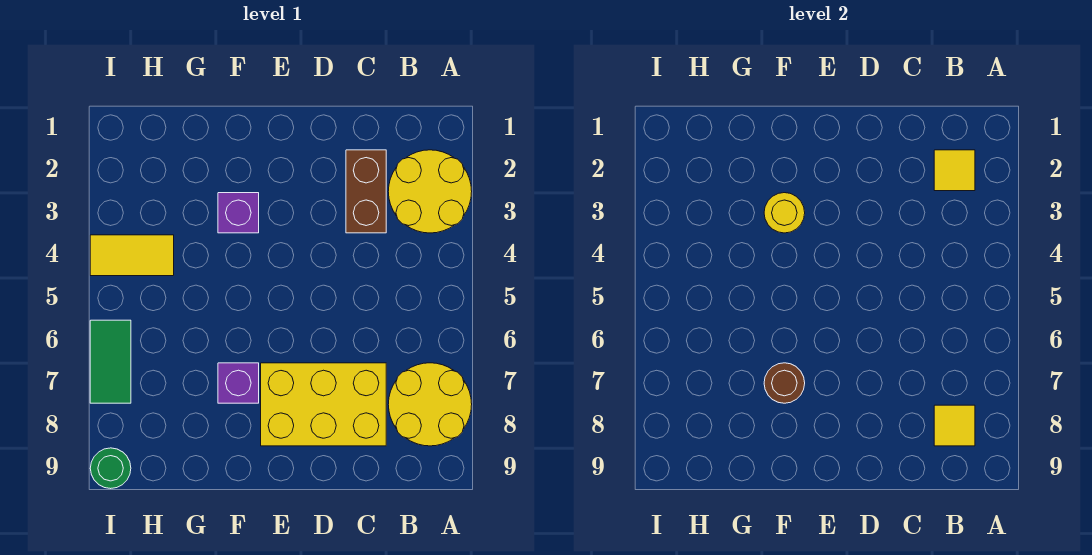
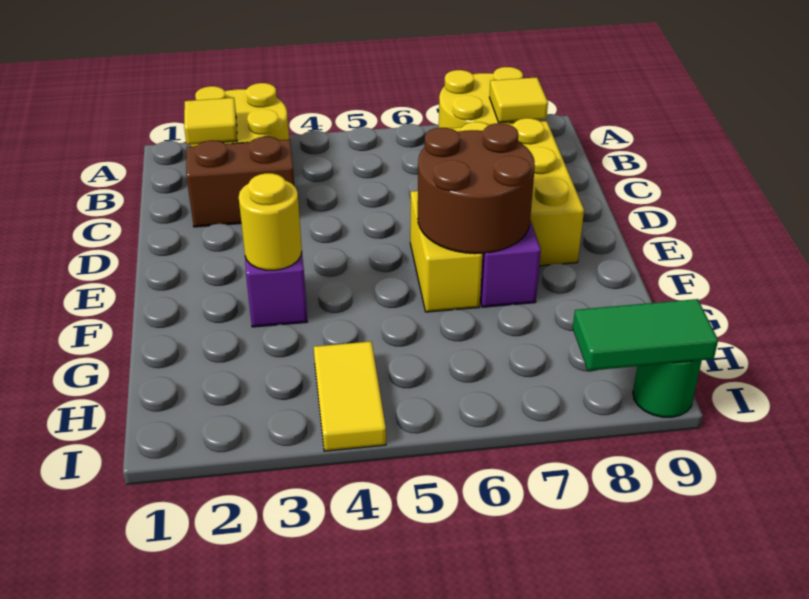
none -> yellow brick E6:F6 level 1
brown round brick F7 level 2 -> brown round brick E6:F7 level 2
green tile I6:I7 level 1 -> green tile I8:I9 level 2

